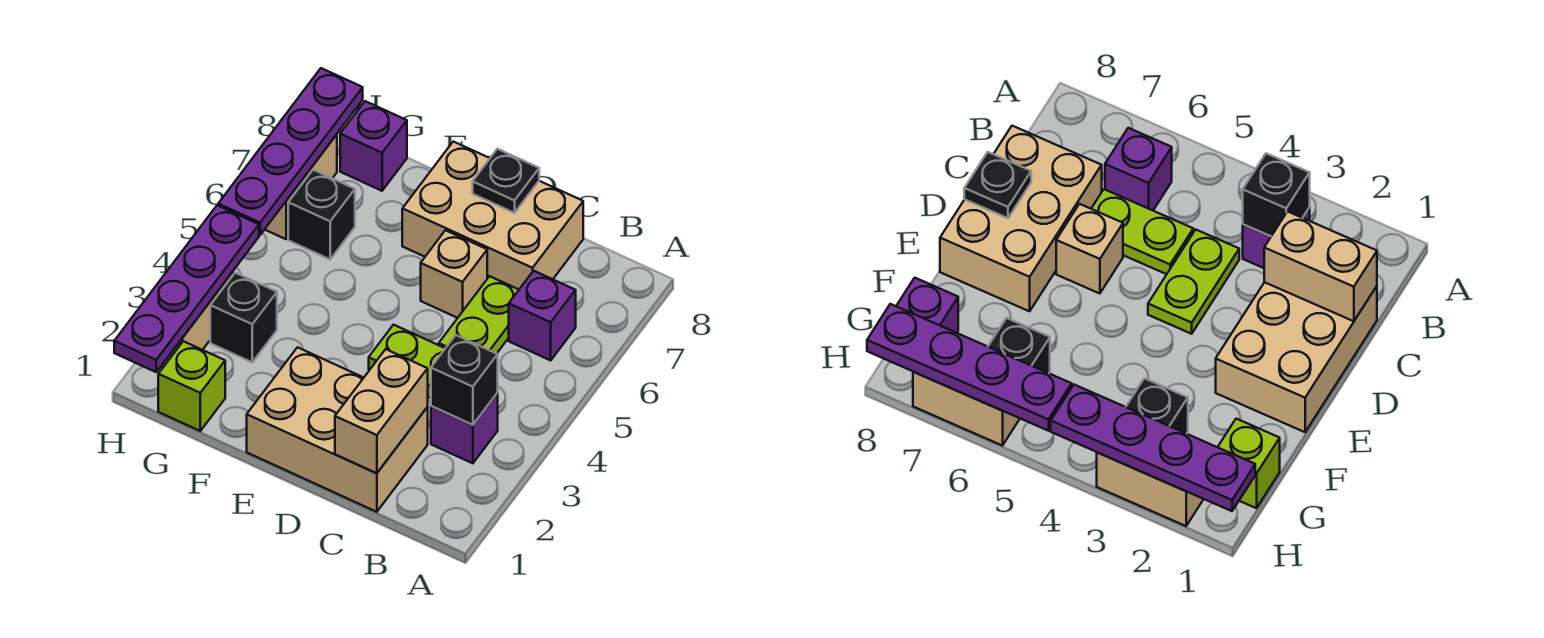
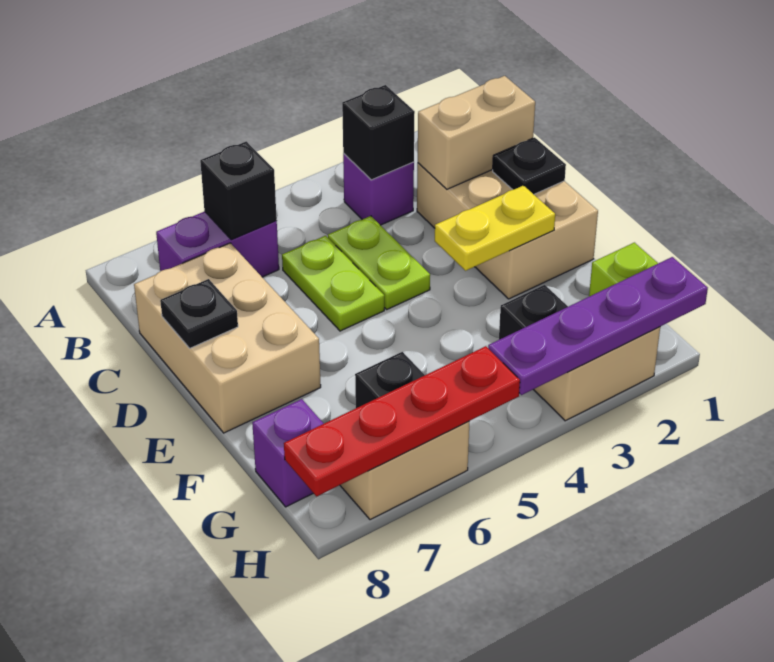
purple brick B6 level 1 -> purple brick B6:B7 level 1
none -> black brick B6 level 2
lime plate C5:C6 level 1 -> lime plate C5:D5 level 1
none -> black plate D1 level 2
tan brick D6 level 1 -> none
none -> yellow plate E2:E3 level 2
purple plate H5:H8 level 2 -> red plate H5:H8 level 2

